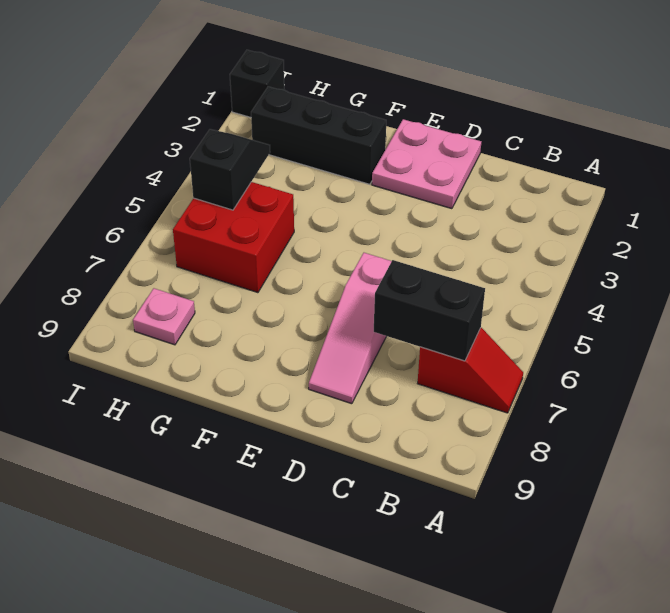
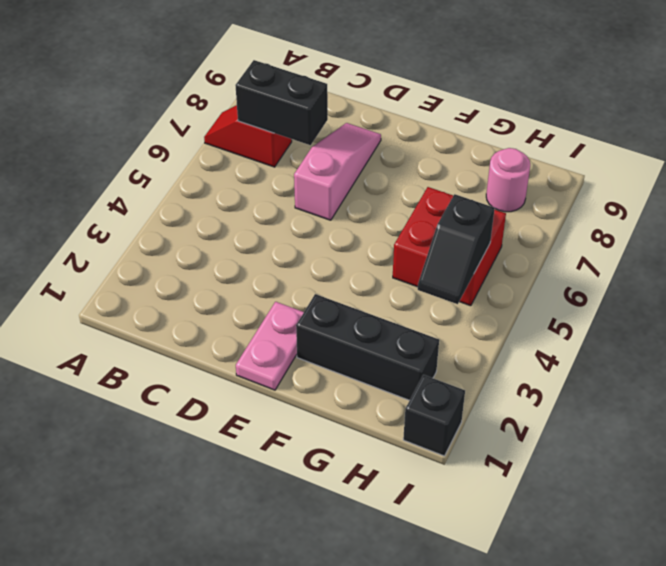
pink plate D1:E2 level 1 -> pink plate E1:E2 level 1
pink plate H8 level 1 -> pink round brick H8 level 1

